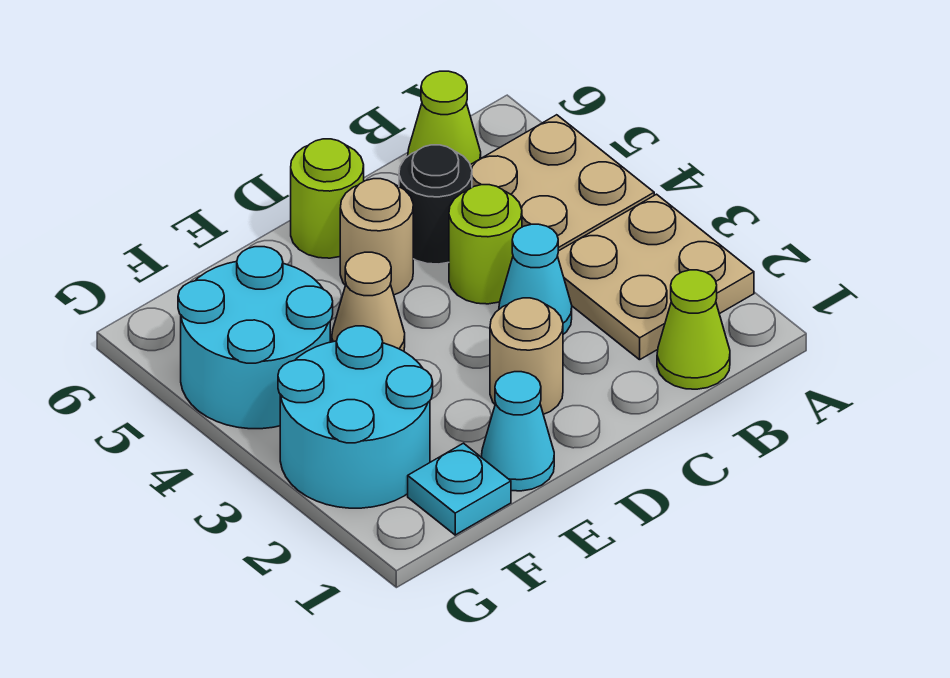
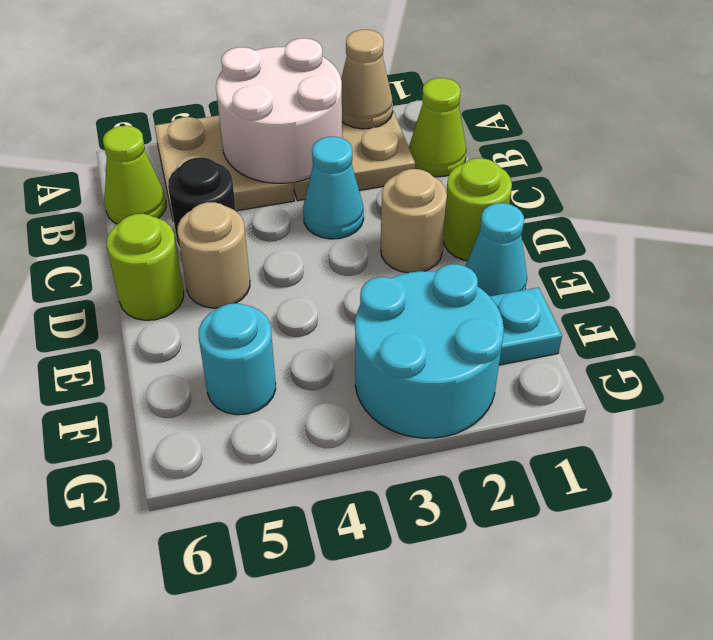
none -> white round brick A3:B4 level 2
lime round brick C4 level 1 -> lime round brick D1 level 1
tan cone E4 level 1 -> tan cone A2 level 2
cyan round brick F4:G5 level 1 -> cyan round brick F5 level 1

